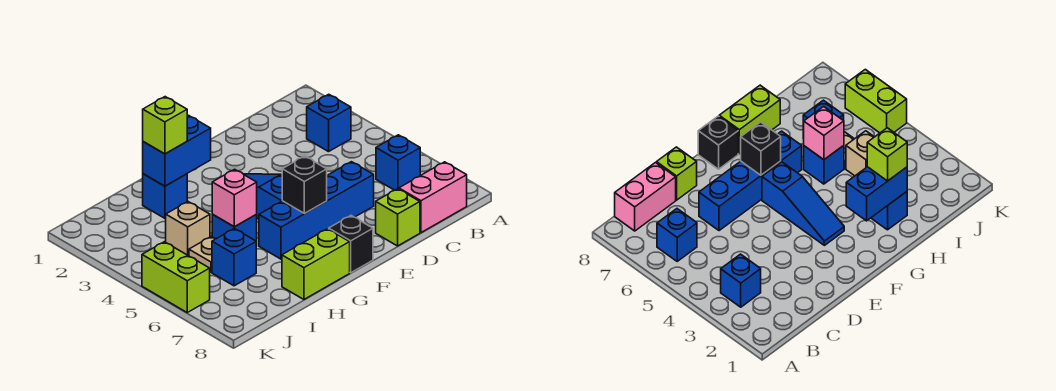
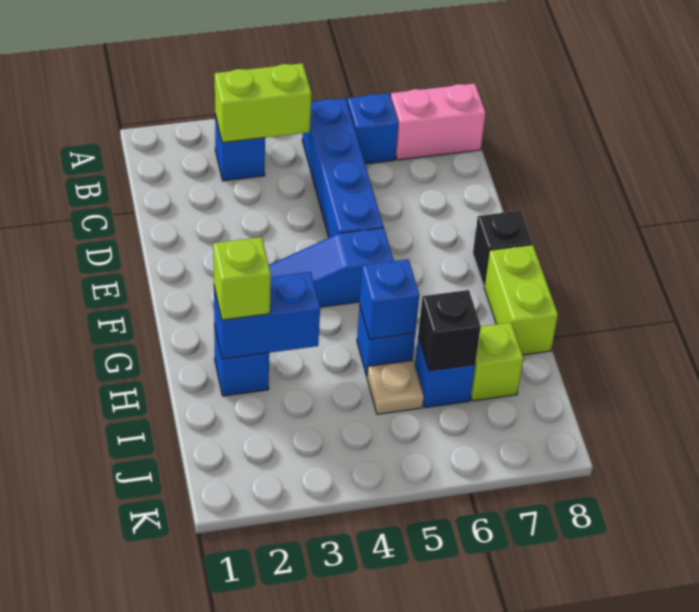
pink brick B8:C8 level 1 -> pink brick B7:B8 level 1
blue brick D6:G6 level 1 -> blue brick B5:E5 level 1
lime brick D8 level 1 -> lime brick I7 level 1
black brick F6 level 2 -> black brick I6 level 2
blue brick G2:H2 level 2 -> blue brick H2:H3 level 2
pink brick H5 level 2 -> blue brick H5 level 2
tan brick I4 level 1 -> none
lime brick K5:K6 level 1 -> lime brick B3:B4 level 2

